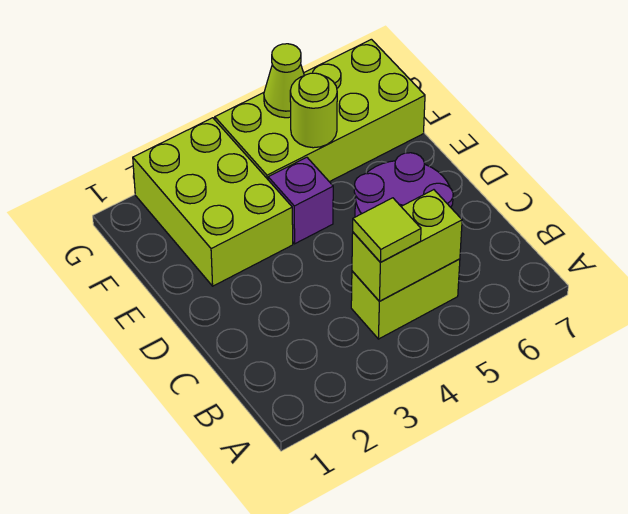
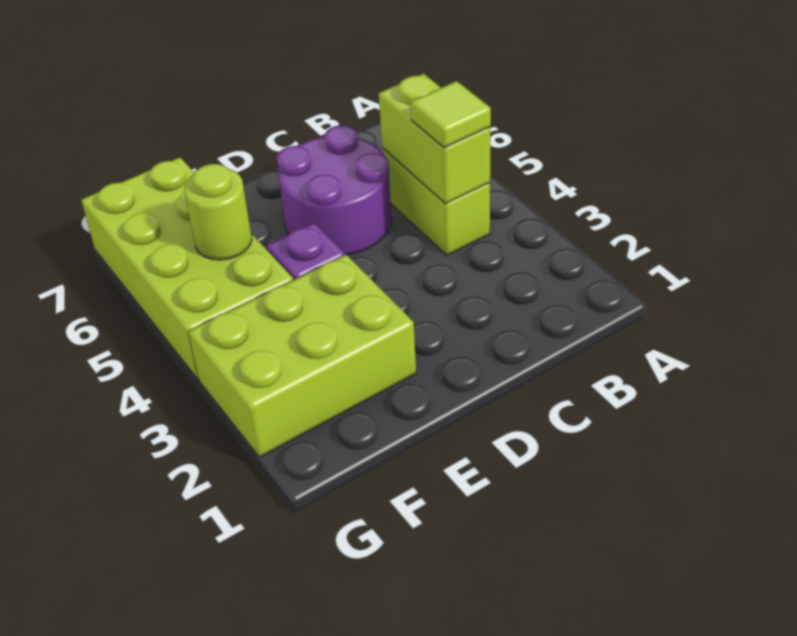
lime cone G5 level 2 -> none

